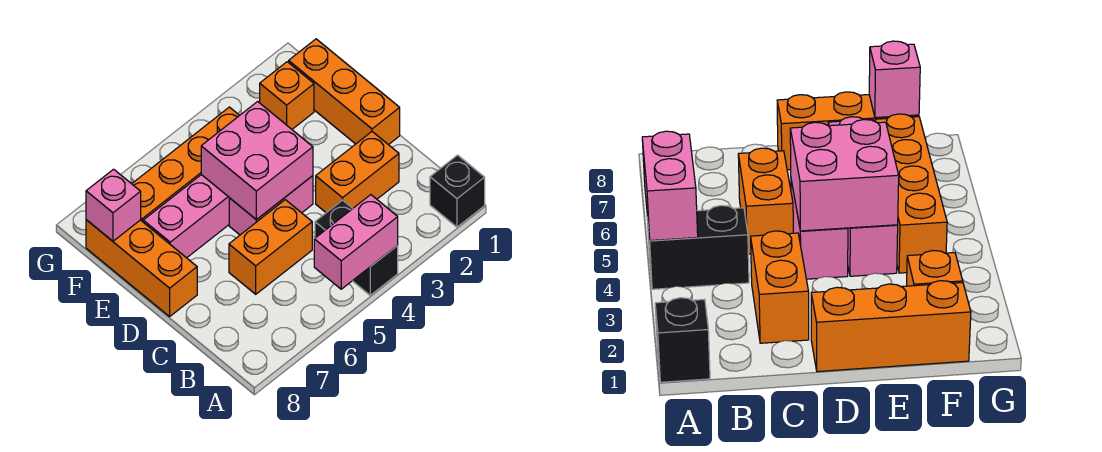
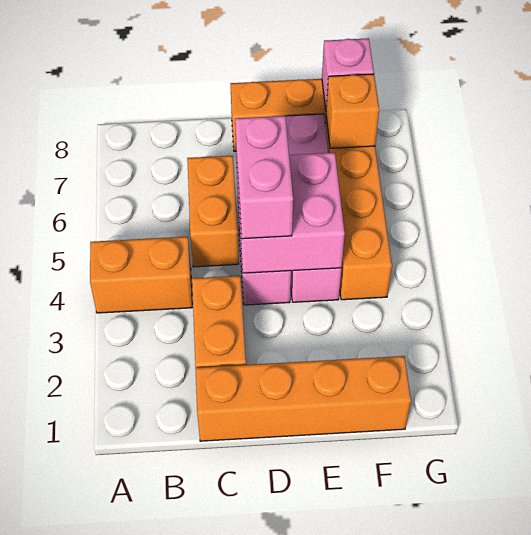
black brick A1 level 1 -> none
black brick A4:B4 level 1 -> orange brick A4:B4 level 1
pink brick A4:A5 level 2 -> pink brick D4:D5 level 3
orange brick D1:F1 level 1 -> orange brick C1:F1 level 1
orange brick F2 level 1 -> orange brick F7 level 2

